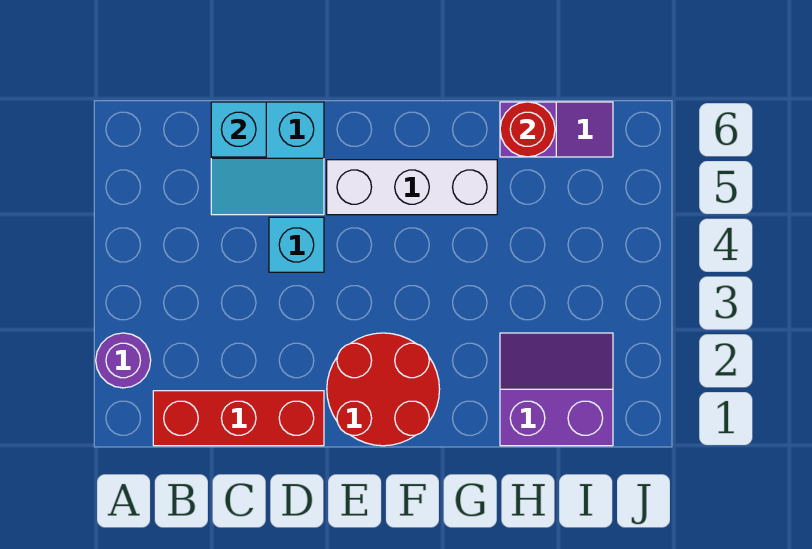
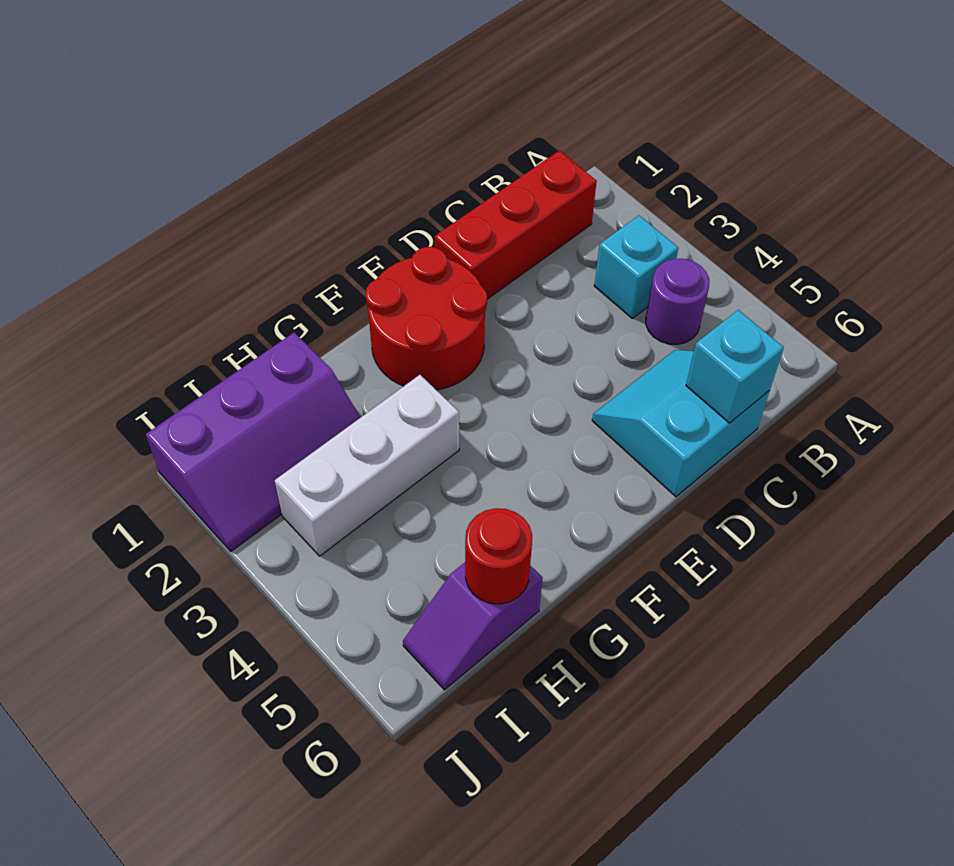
purple round brick A2 level 1 -> purple round brick B4 level 1
cyan brick D4 level 1 -> cyan brick B3 level 1
white brick E5:G5 level 1 -> white brick G3:I3 level 1
purple slope H1:I2 level 1 top 1 -> purple slope H1:J2 level 1 top 1

